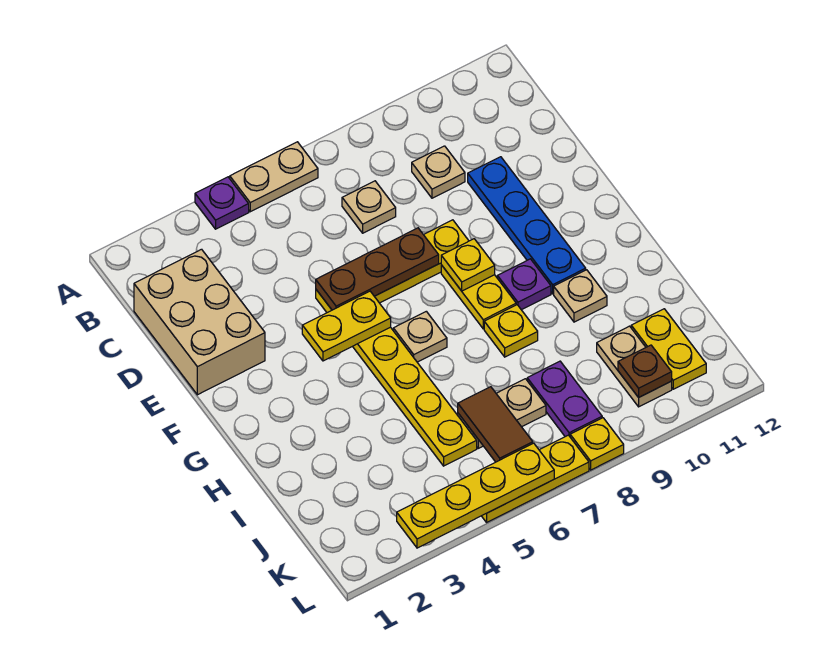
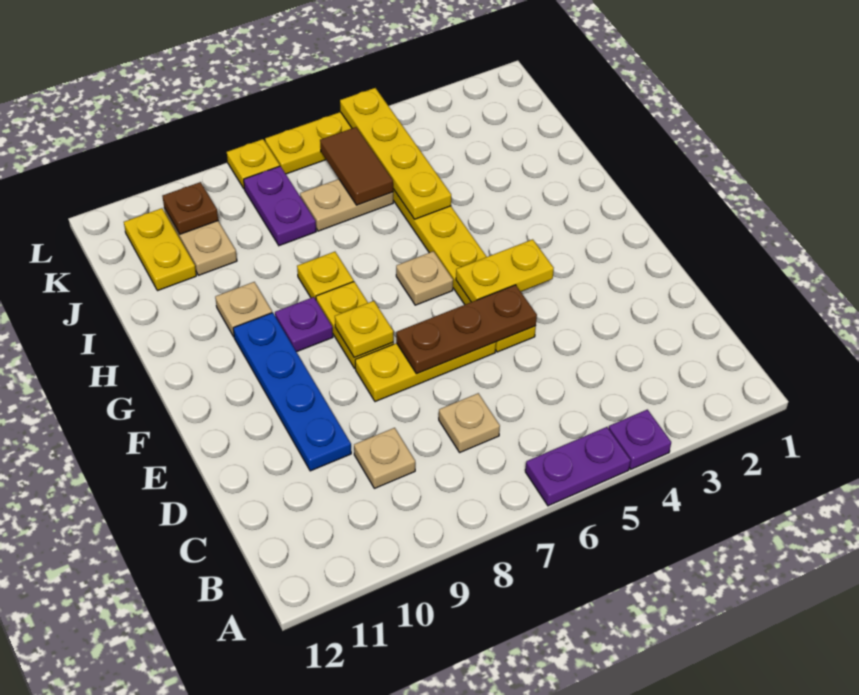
tan plate A5:A6 level 1 -> purple plate A5:A6 level 1
tan brick C1:E2 level 1 -> none
yellow plate L3:L6 level 2 -> yellow plate I5:L5 level 2

